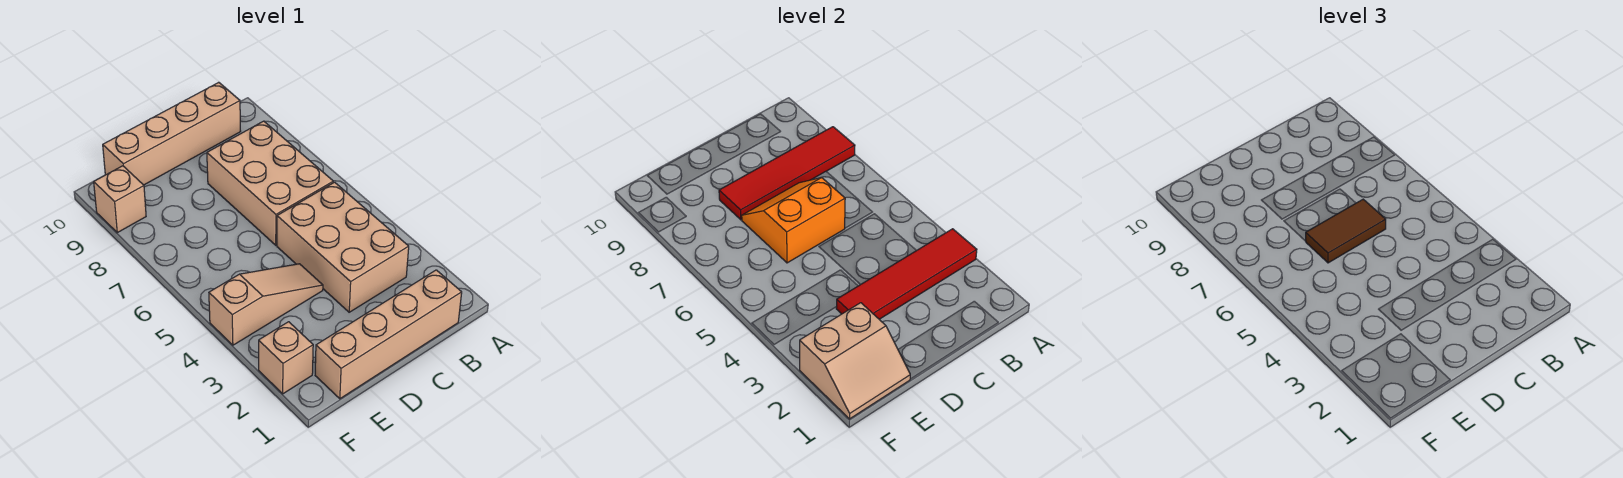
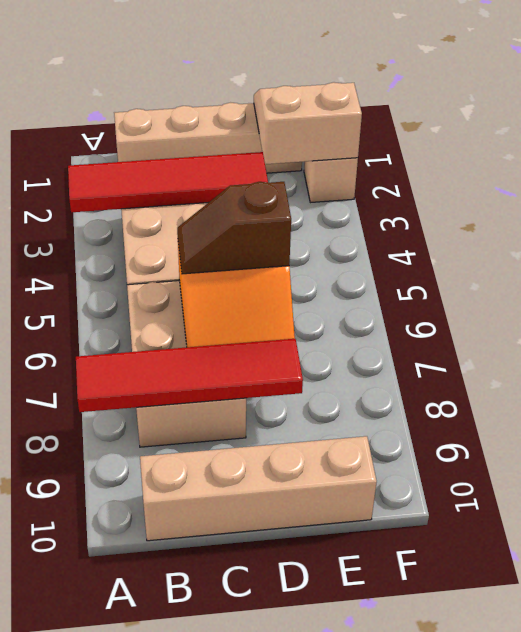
brown tile C6:D6 level 3 -> brown slope C6:D6 level 3 top D
tan slope D4:F4 level 1 top F -> none
tan brick F9 level 1 -> none

